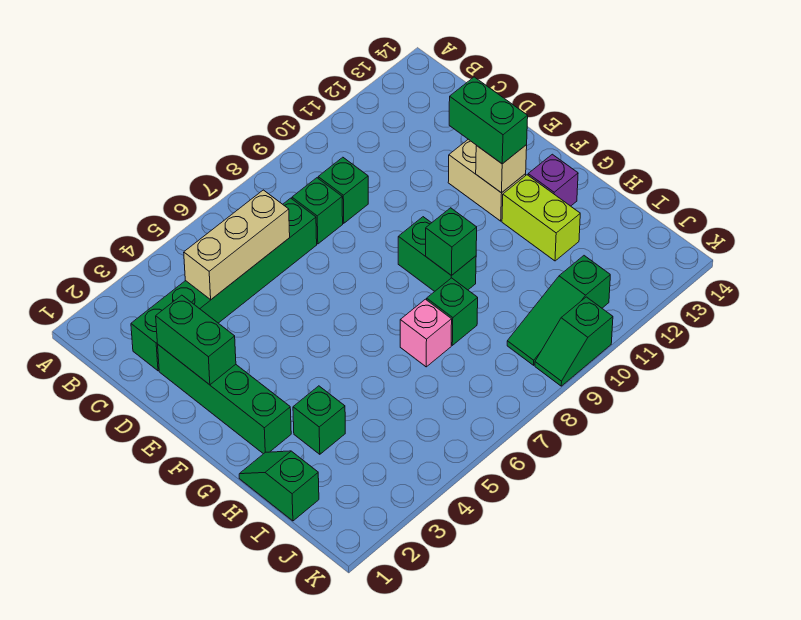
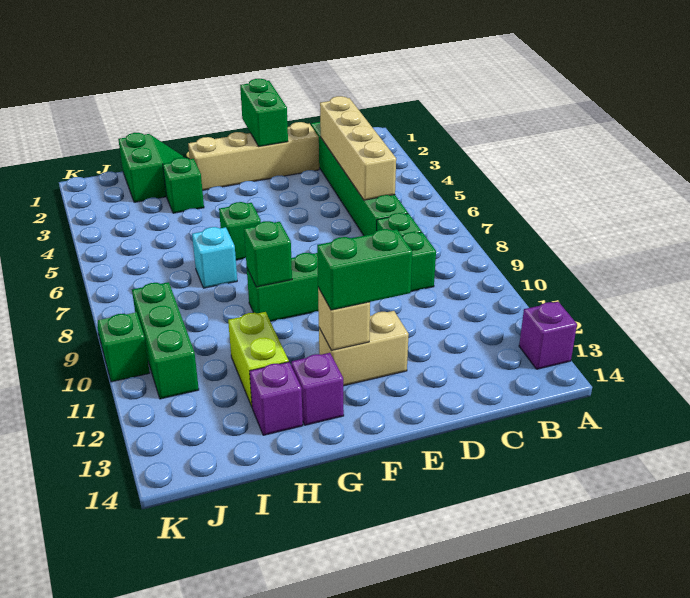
none -> purple brick A13 level 1
tan brick C4:C6 level 2 -> tan brick C3:C6 level 2
green brick D2:G2 level 1 -> tan brick D2:G2 level 1
green brick D2:E2 level 2 -> green brick E1:E2 level 2
lime brick G12:H12 level 1 -> lime brick H11:H12 level 1
green slope H1:I1 level 1 top I -> green slope H1:I2 level 1 top I
pink brick H7 level 1 -> cyan brick H7 level 1
green brick H8 level 1 -> green brick G6 level 1
none -> purple brick H13 level 1
green slope J9:J11 level 1 top 11 -> green brick J9:J11 level 1

